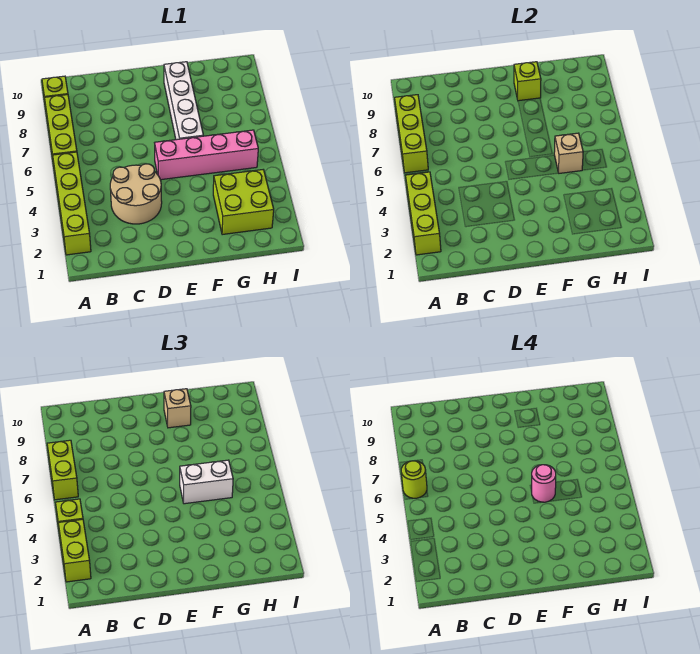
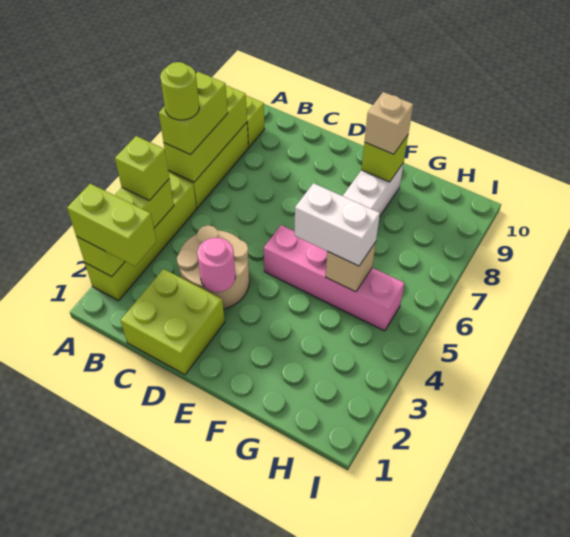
lime brick A2:A3 level 3 -> lime brick A2:B2 level 3
pink round brick F5 level 4 -> pink round brick D3 level 2
lime brick G2:H3 level 1 -> lime brick C1:D2 level 1

